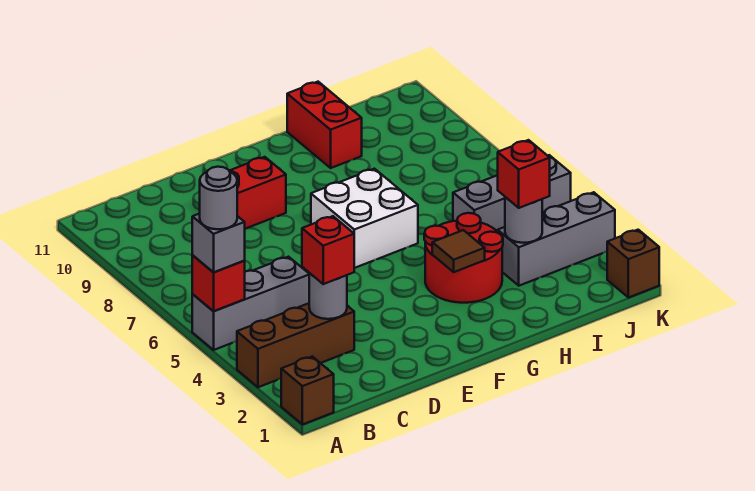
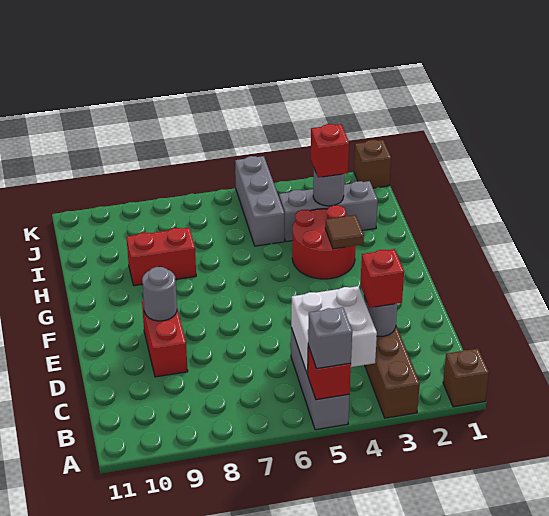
grey round brick A5 level 4 -> grey round brick E9 level 2
white brick F6:G7 level 1 -> white brick B4:C5 level 2
red brick H10:H11 level 1 -> red brick H8:H9 level 1
grey brick I3:K3 level 1 -> grey brick I2:I4 level 1

